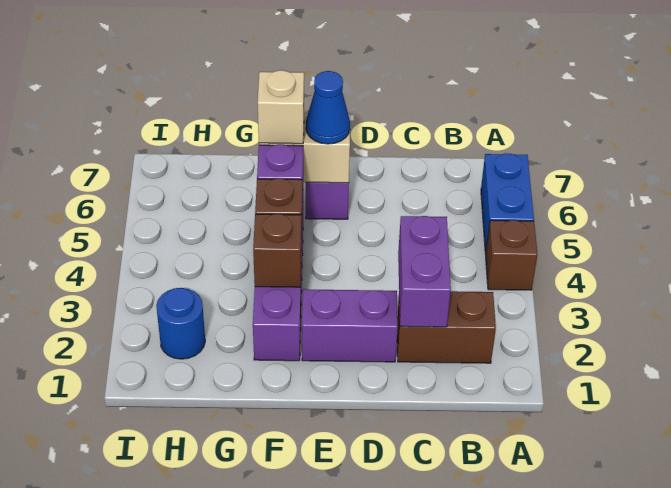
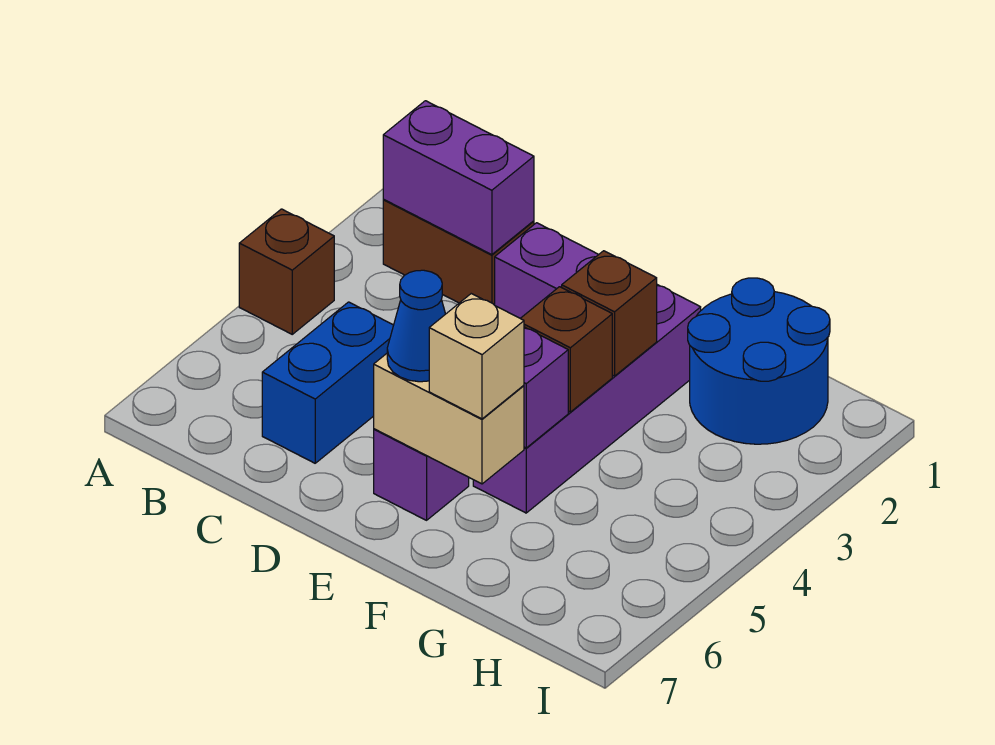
blue brick A5:A6 level 1 -> blue brick C5:C6 level 1
purple brick C2:C3 level 2 -> purple brick B2:C2 level 2
blue round brick H2 level 1 -> blue round brick G1:H2 level 1

